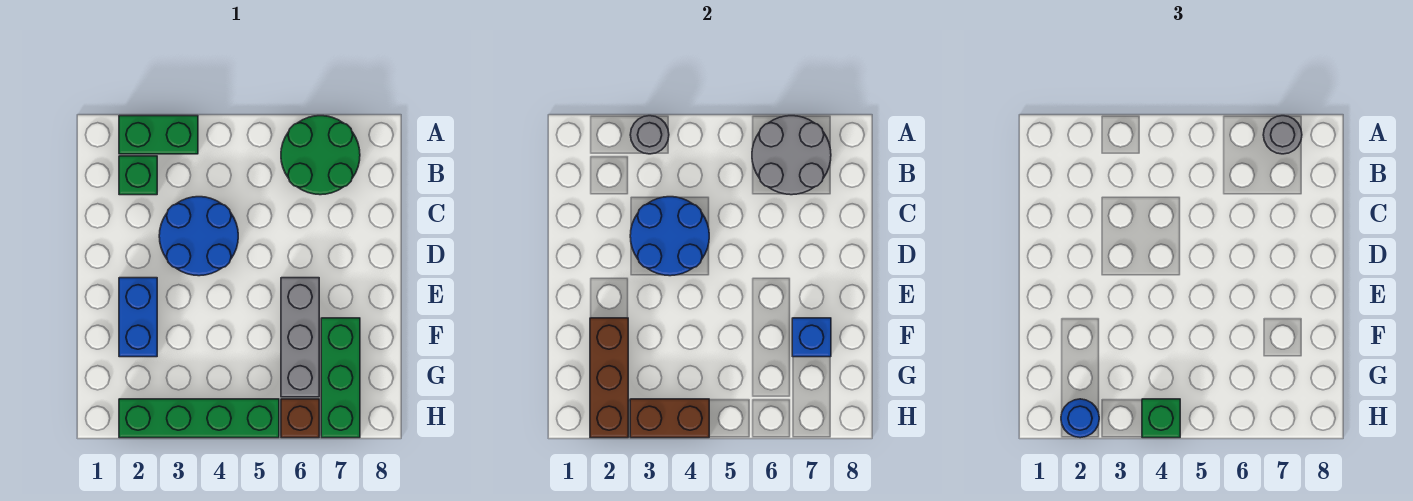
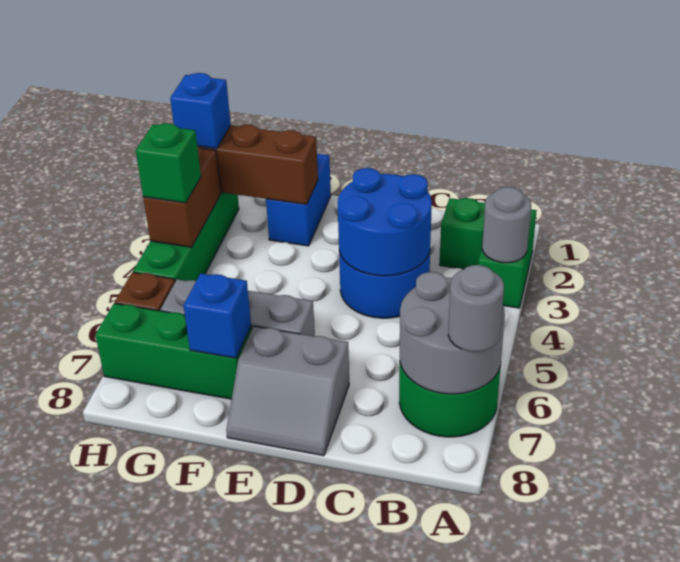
none -> grey slope D7:E8 level 1 top 7
blue brick E2:F2 level 1 -> blue brick F1:F2 level 1
blue round brick H2 level 3 -> blue brick H2 level 3

